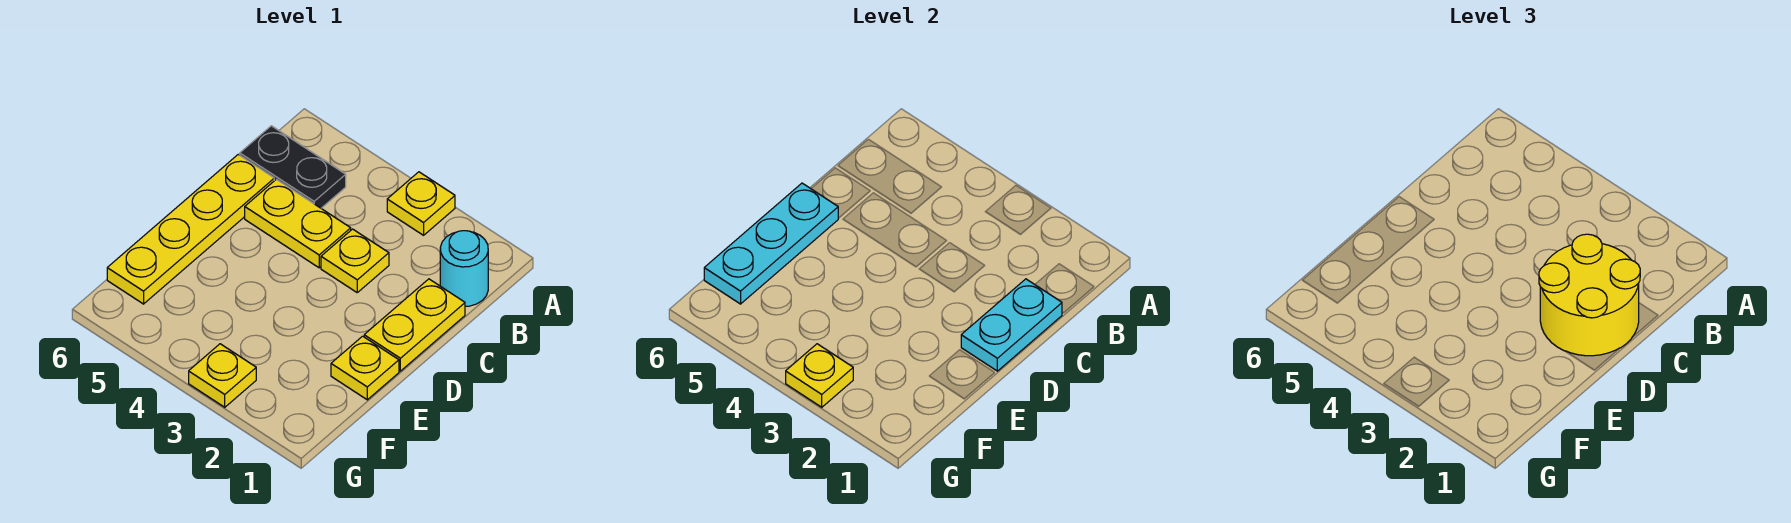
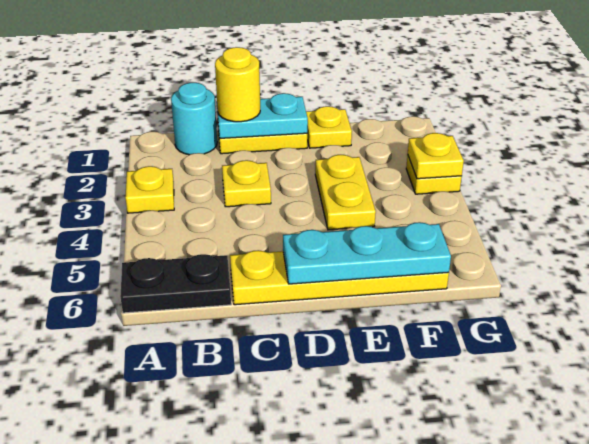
black plate B5:B6 level 1 -> black plate A6:B6 level 1
yellow round brick C1:D2 level 3 -> yellow round brick C1 level 3
yellow plate C4:C5 level 1 -> yellow plate E3:E4 level 1

